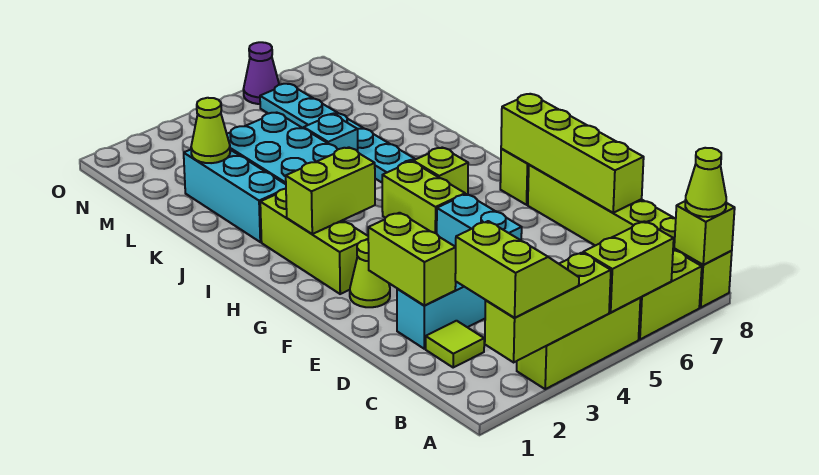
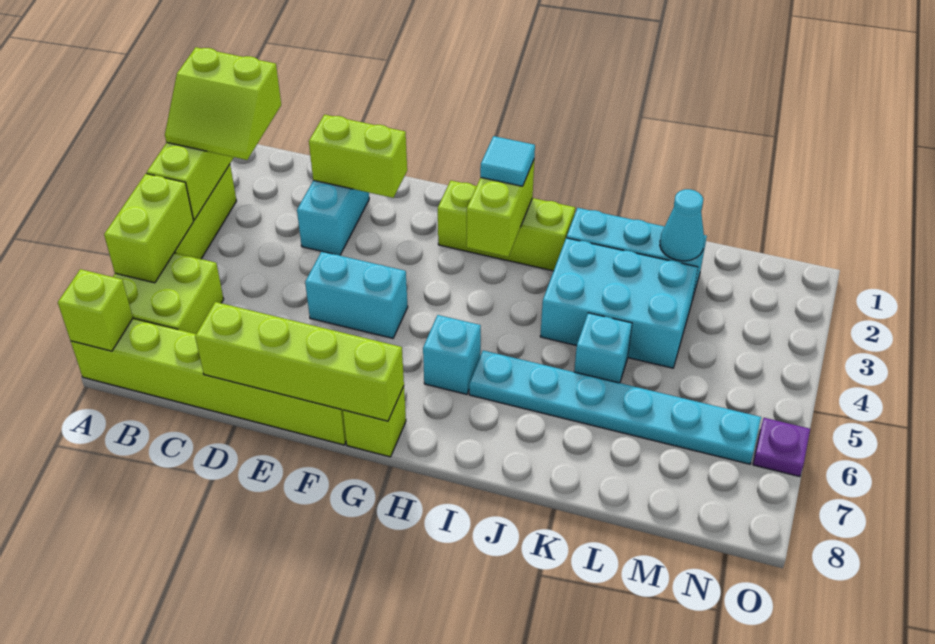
lime cone A8 level 3 -> none
lime tile C2 level 1 -> none
lime cone F2 level 1 -> none
lime brick G5:H5 level 1 -> none
none -> cyan tile H2 level 3
lime brick H6 level 1 -> cyan brick H6 level 1
lime cone L2 level 2 -> cyan cone L2 level 2
purple cone O6 level 1 -> purple plate O6 level 1

